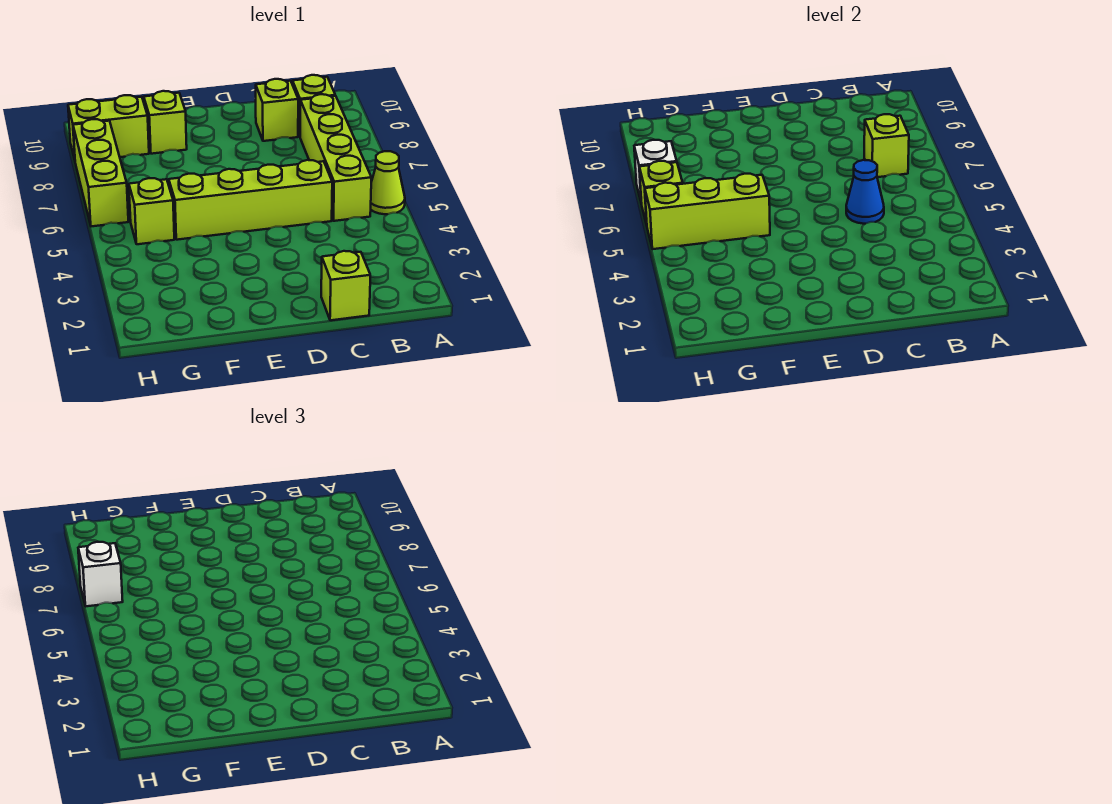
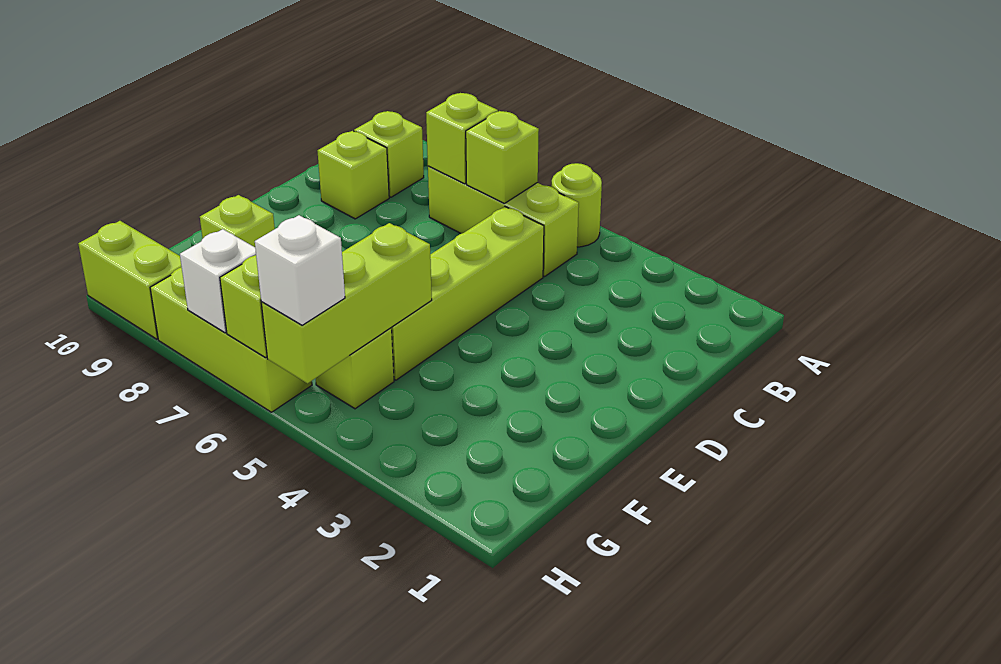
lime cone A5 level 1 -> lime round brick A5 level 1
lime brick B5:B8 level 1 -> lime brick B5:B7 level 1
lime brick C1 level 1 -> lime brick B6 level 2
blue cone C5 level 2 -> none
lime brick G9:H9 level 1 -> lime brick H9:H10 level 1
white brick H7 level 3 -> white brick H5 level 3

